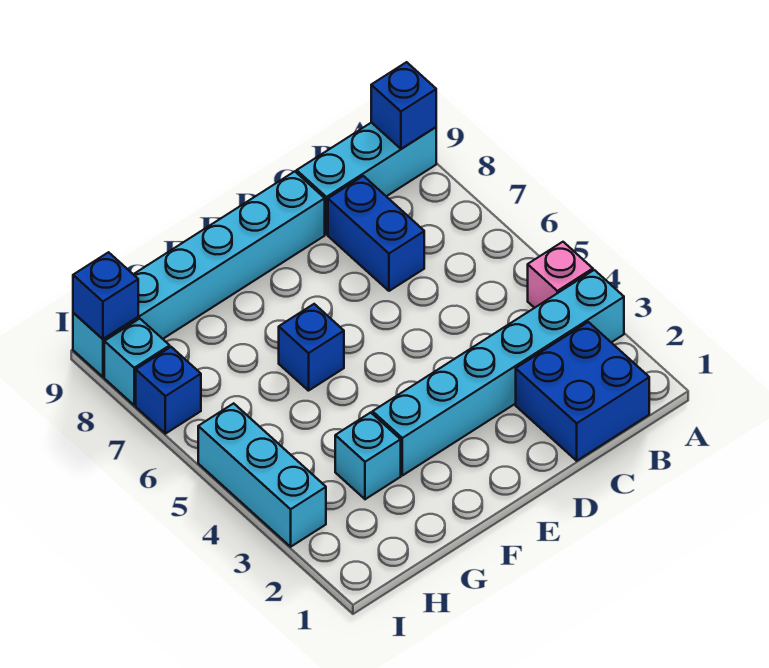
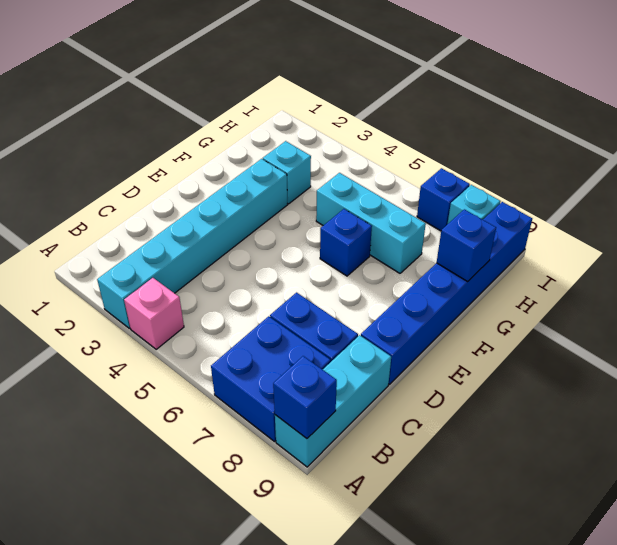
blue brick B1:C2 level 1 -> blue brick A7:B8 level 1
cyan brick D9:I9 level 1 -> blue brick D9:I9 level 1
cyan brick I3:I5 level 1 -> cyan brick G5:G7 level 1
blue brick I9 level 2 -> blue brick G9 level 2

